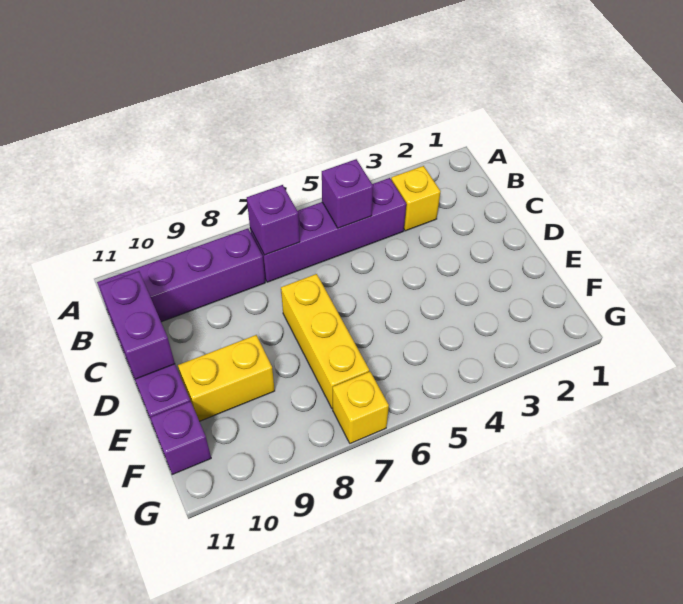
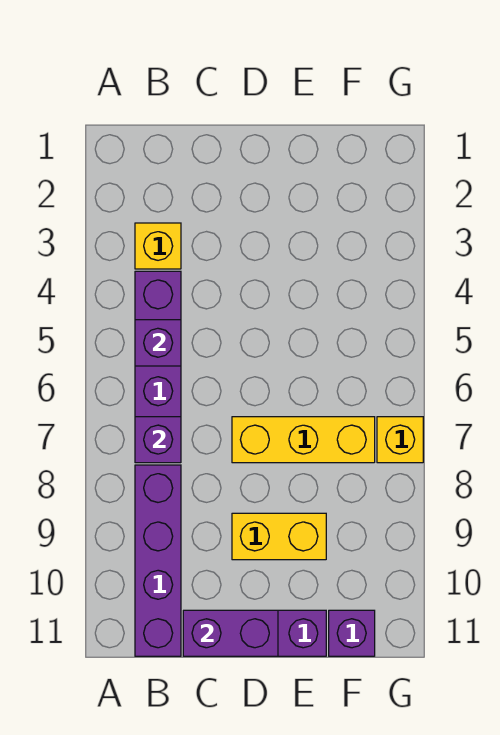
yellow brick E9:E10 level 1 -> yellow brick D9:E9 level 1

